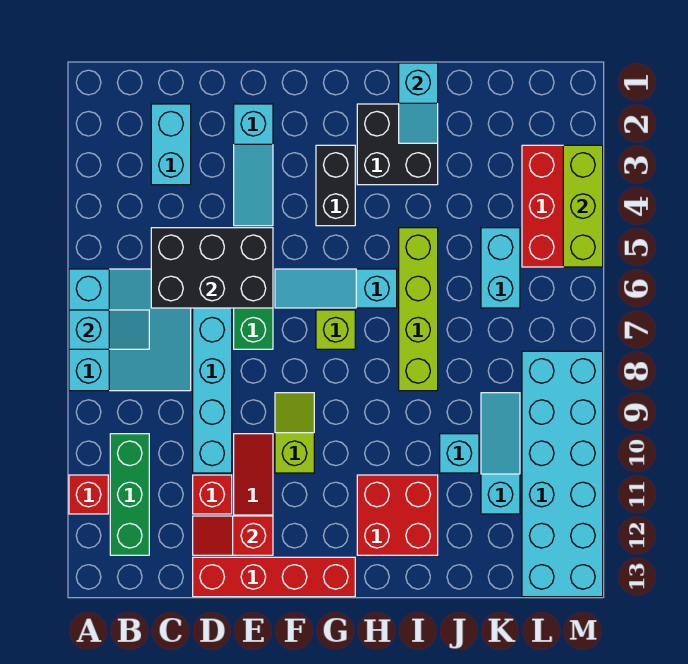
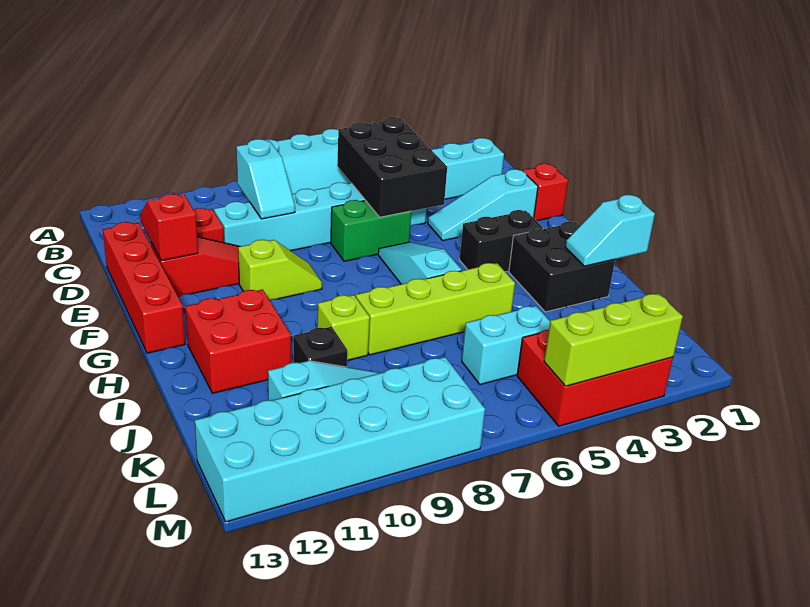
cyan slope A7:B7 level 2 top A -> cyan slope C9:D9 level 2 top C
red brick A11 level 1 -> red brick E1 level 1
green brick B10:B12 level 1 -> none
lime brick G7 level 1 -> lime brick I9 level 1
cyan brick J10 level 1 -> black brick J10 level 1

